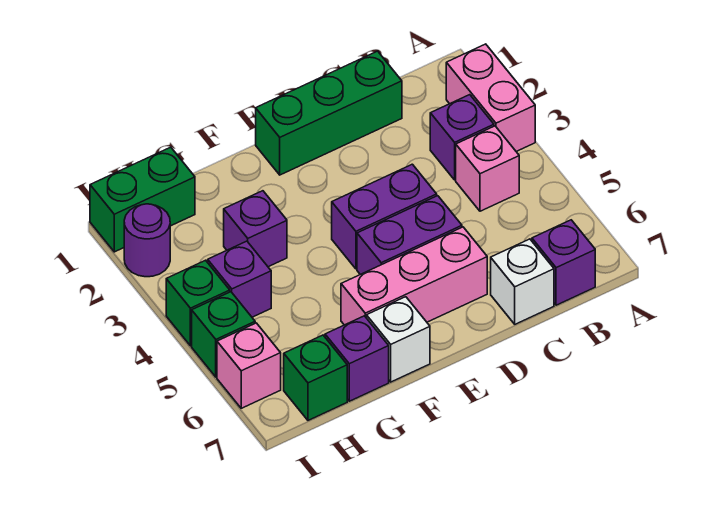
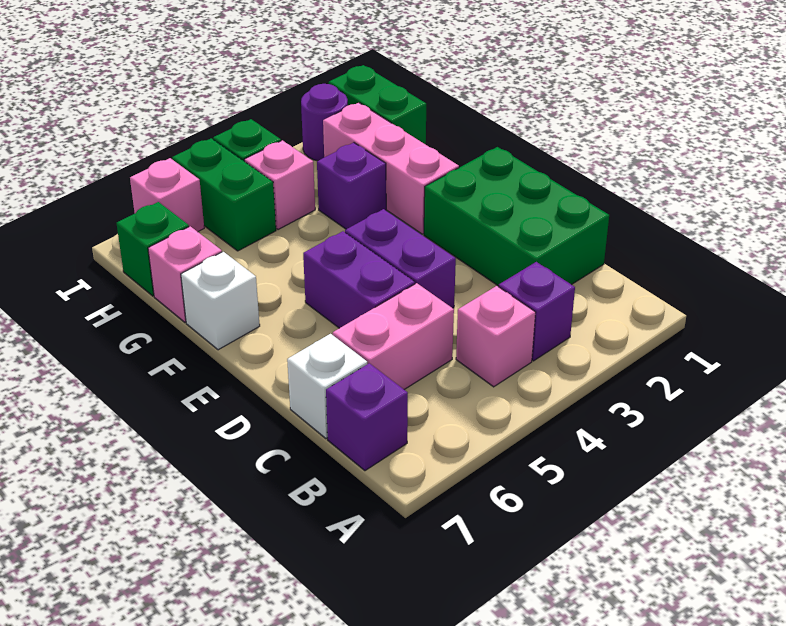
pink brick A2:A3 level 1 -> pink brick C5:C6 level 1
green brick C1:E1 level 1 -> green brick C1:E2 level 1
pink brick D6:F6 level 1 -> pink brick F2:H2 level 1
purple brick G7 level 1 -> pink brick G7 level 1
purple brick H4 level 1 -> pink brick H4 level 1
green brick I5 level 1 -> green brick H5:I5 level 1

